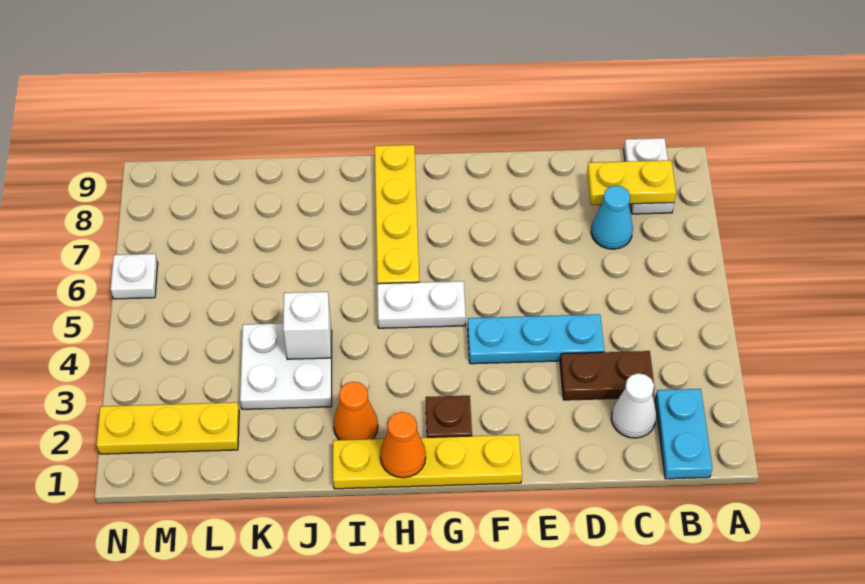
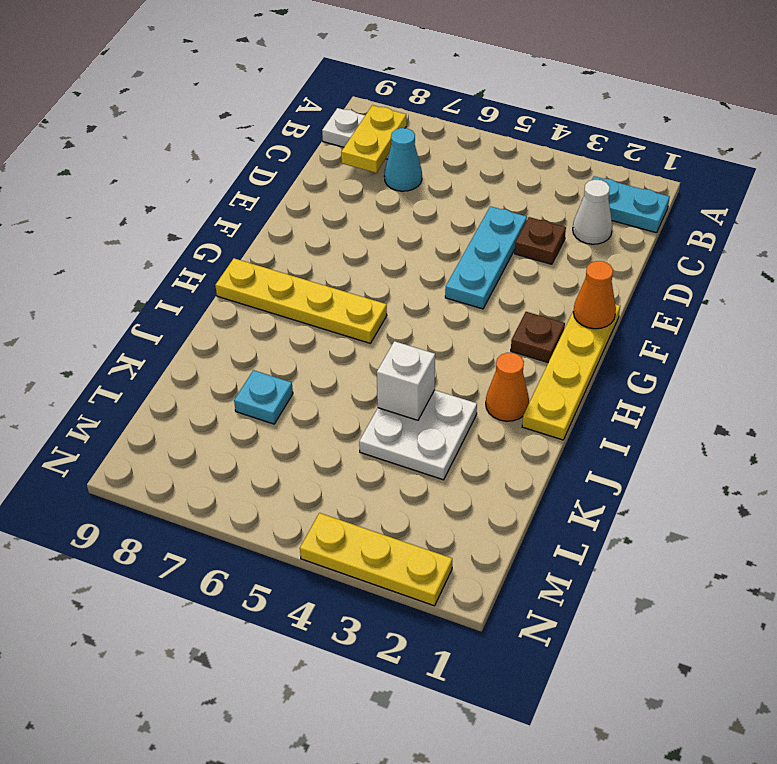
brown plate C3:D3 level 1 -> brown plate D3 level 1
white plate G5:H5 level 1 -> none
orange cone H1 level 2 -> orange cone F1 level 2
none -> cyan plate K7 level 1
yellow plate L2:N2 level 1 -> yellow plate N2:N4 level 1
white plate N6 level 1 -> none

